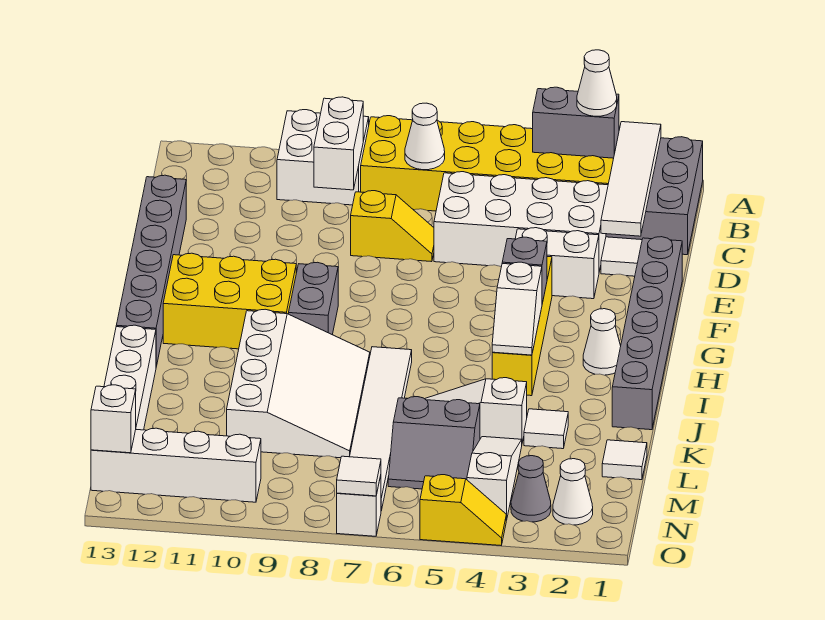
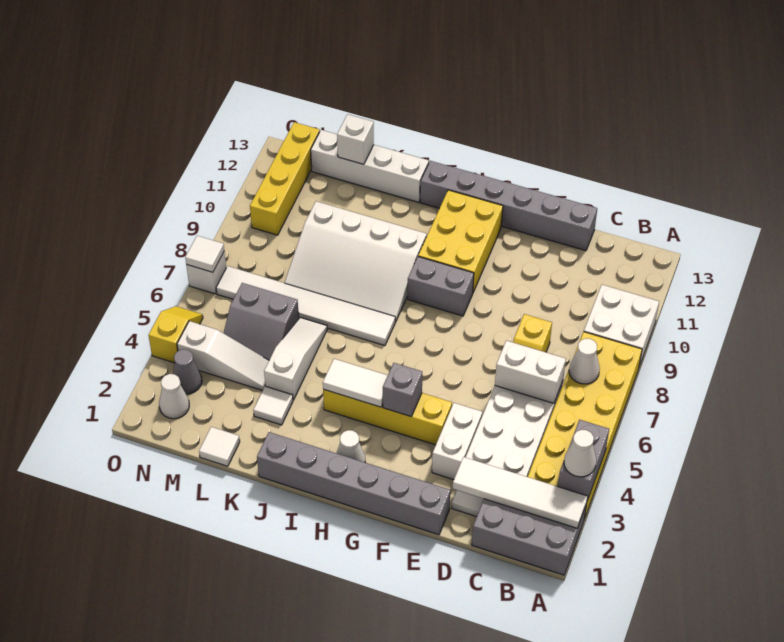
white brick B9:C9 level 2 -> white brick C6:D6 level 2
white slope H4:I4 level 2 top H -> white tile H4:I4 level 2
grey slope L5:M6 level 1 top L -> grey slope L5:M6 level 1 top 6
white brick N10:N13 level 1 -> yellow brick N10:N13 level 1
white brick N13 level 2 -> white brick L13 level 2
yellow slope O4:O5 level 1 top 5 -> yellow slope O4:O5 level 1 top 4

